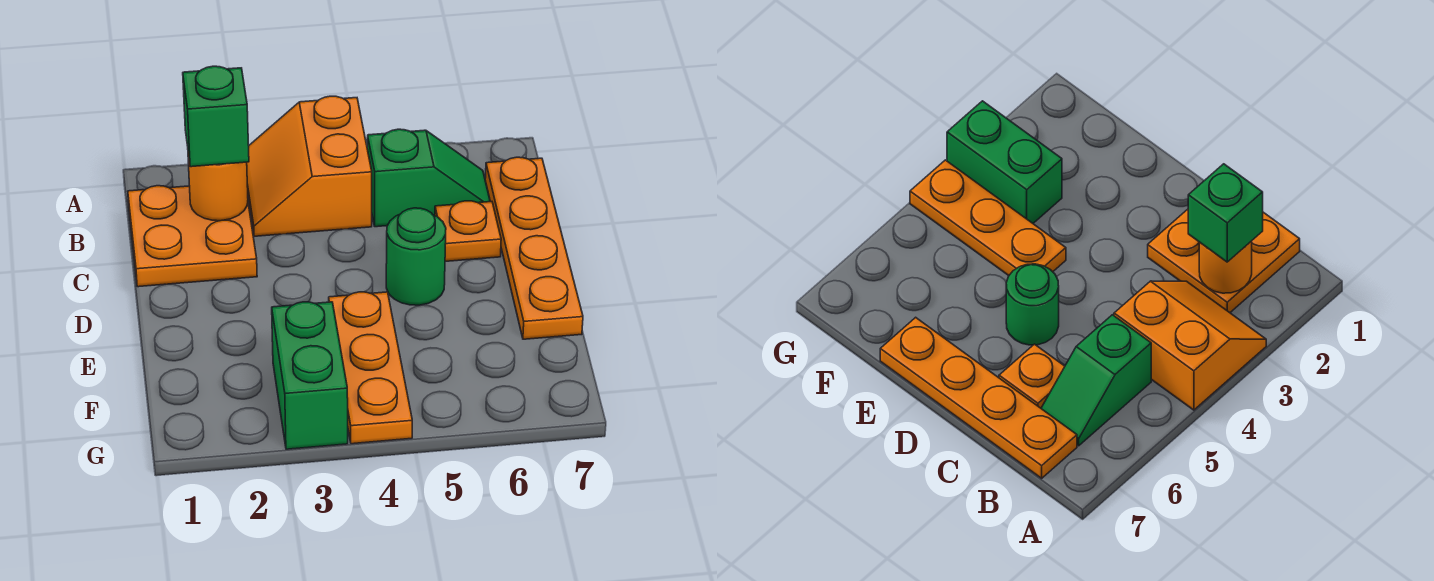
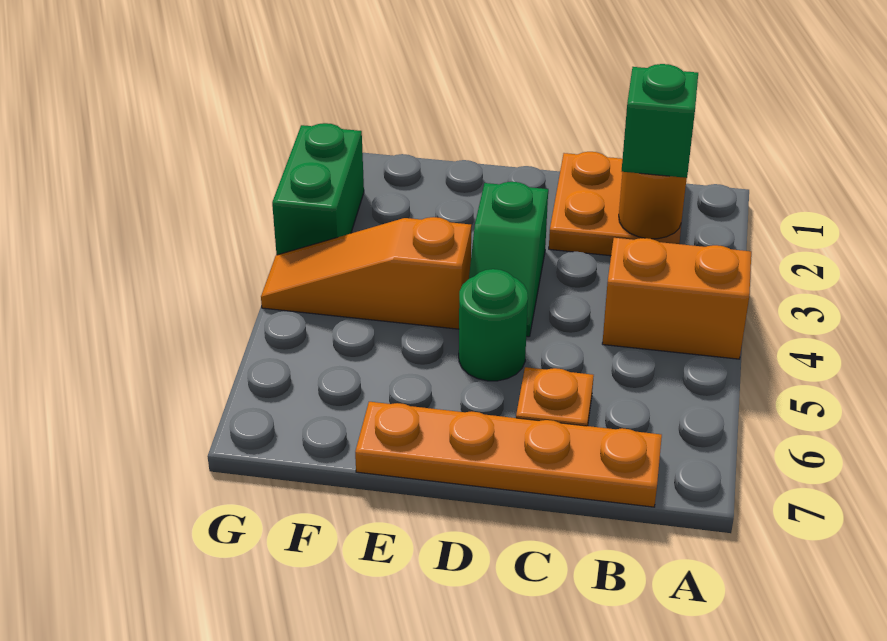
green slope B5:B6 level 1 top 5 -> green slope D3:D4 level 1 top 3
orange plate E4:G4 level 1 -> orange slope E4:G4 level 1 top E
green brick F3:G3 level 1 -> green brick G2:G3 level 1

